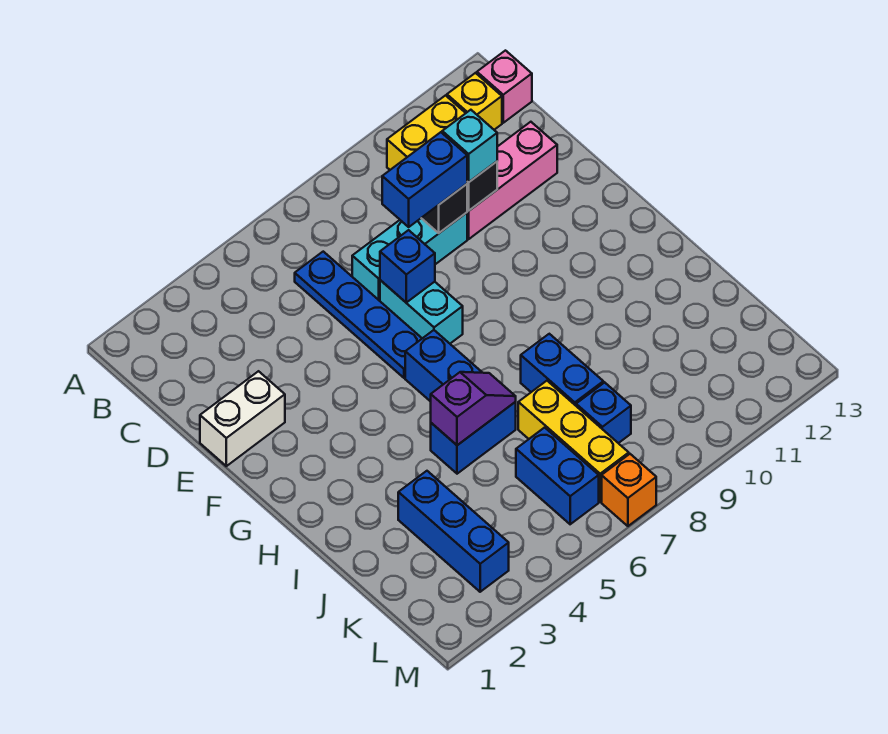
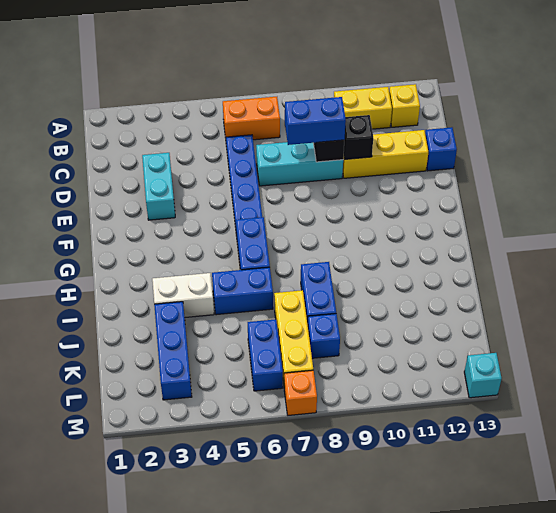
none -> orange brick B6:B7 level 1
pink brick B13 level 1 -> none
pink brick D10:D12 level 1 -> yellow brick D10:D12 level 1
cyan brick D10 level 3 -> cyan brick M13 level 1
white brick E1:E2 level 1 -> white brick I3:I4 level 1
cyan brick E7:F7 level 1 -> cyan brick D3:E3 level 1
blue brick E7 level 2 -> blue brick D13 level 1
purple slope I5:I6 level 2 top 5 -> none

